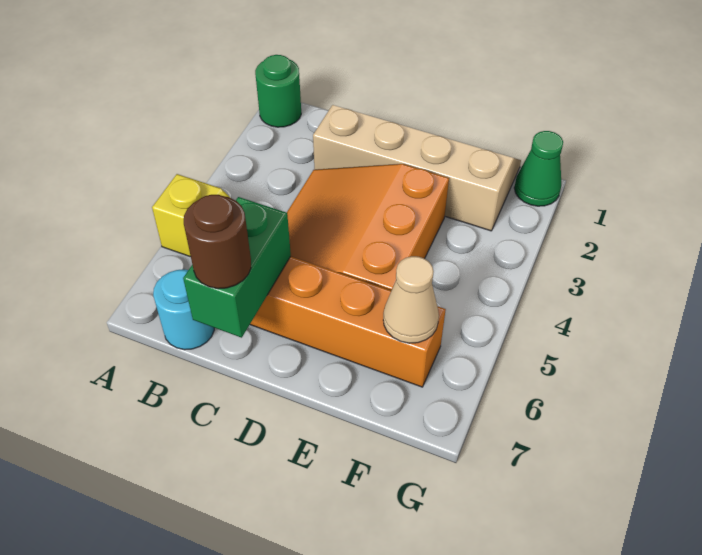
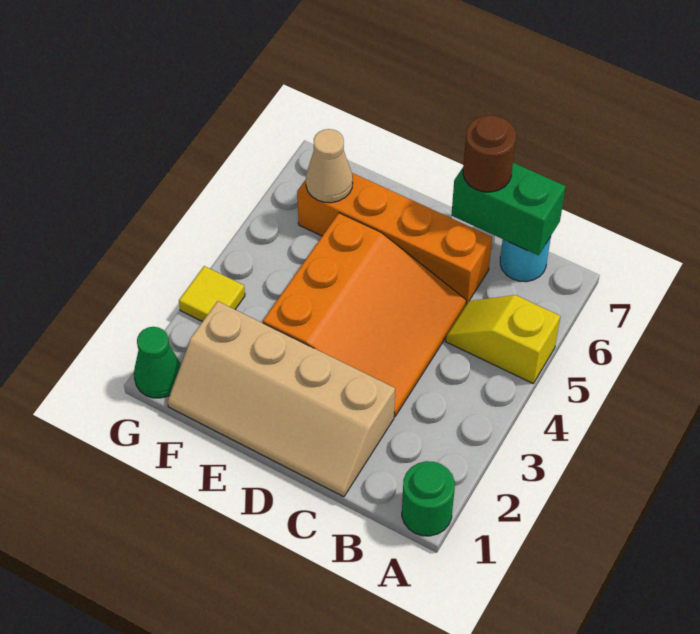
green brick C6:C7 level 2 -> green brick B7:C7 level 2
none -> yellow tile G3 level 1

